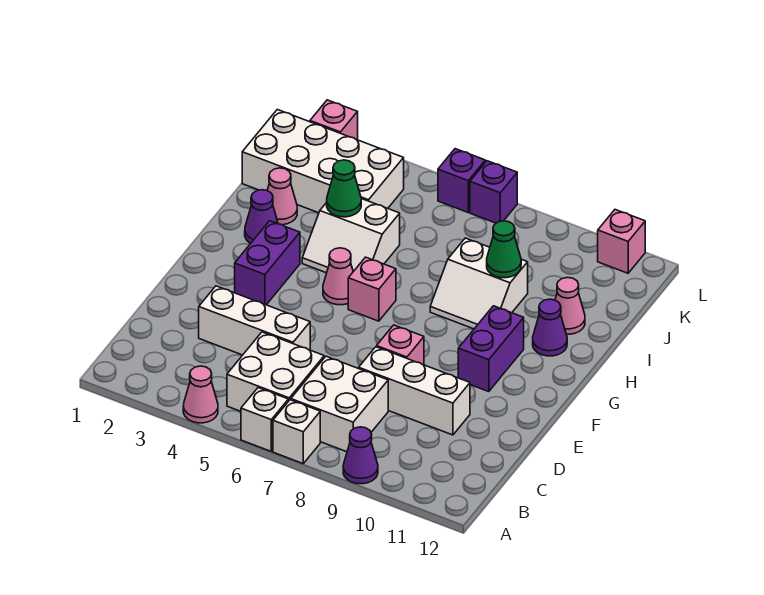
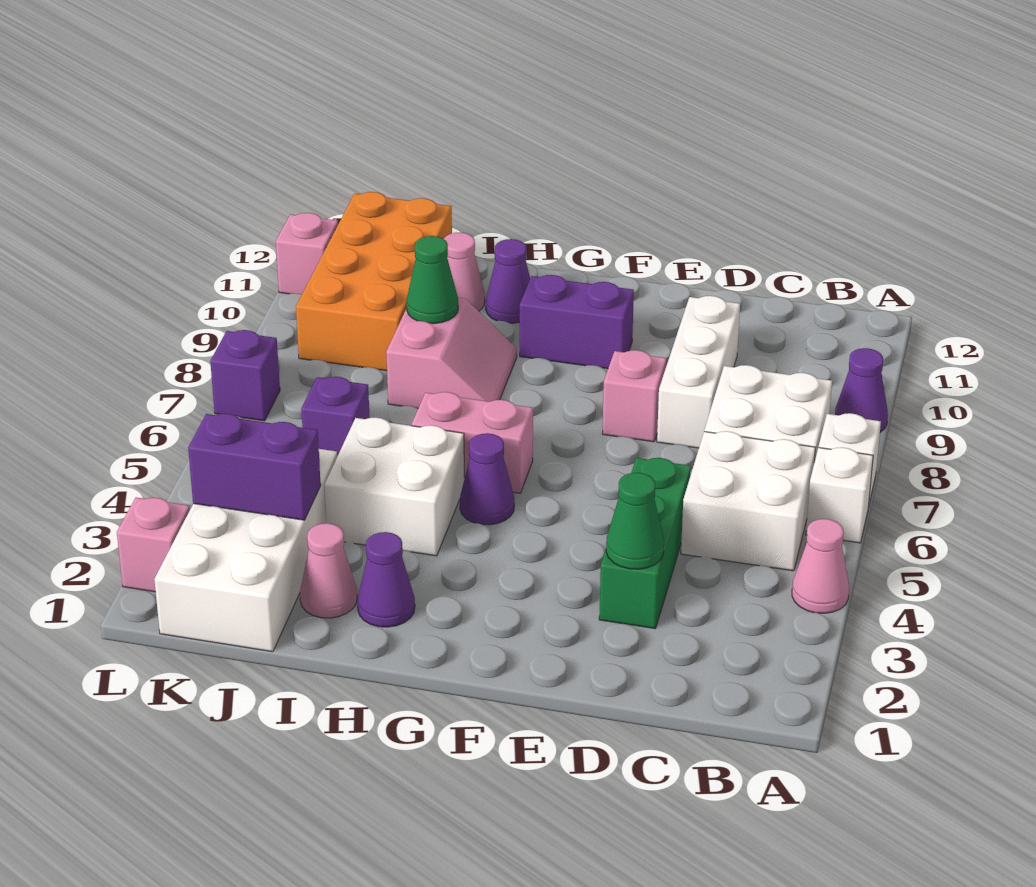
white brick D3:D5 level 1 -> green brick D3:D5 level 1
purple brick F3:G3 level 1 -> purple brick J3:K3 level 2
pink cone G5 level 1 -> purple cone G5 level 1
pink brick G6 level 1 -> pink brick G6:H6 level 1
white slope H4:I5 level 1 top I -> white brick H4:I5 level 1
white slope H8:I9 level 1 top I -> pink slope H8:I9 level 1 top I
green cone I4 level 2 -> green cone D3 level 2
none -> orange brick J9:K12 level 1
purple brick L6 level 1 -> purple brick J6 level 1

